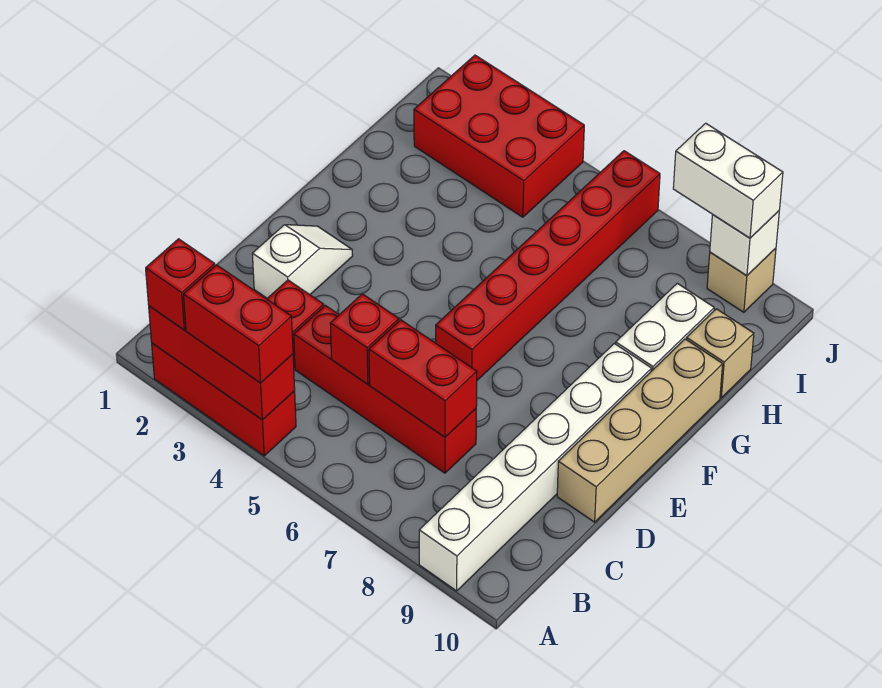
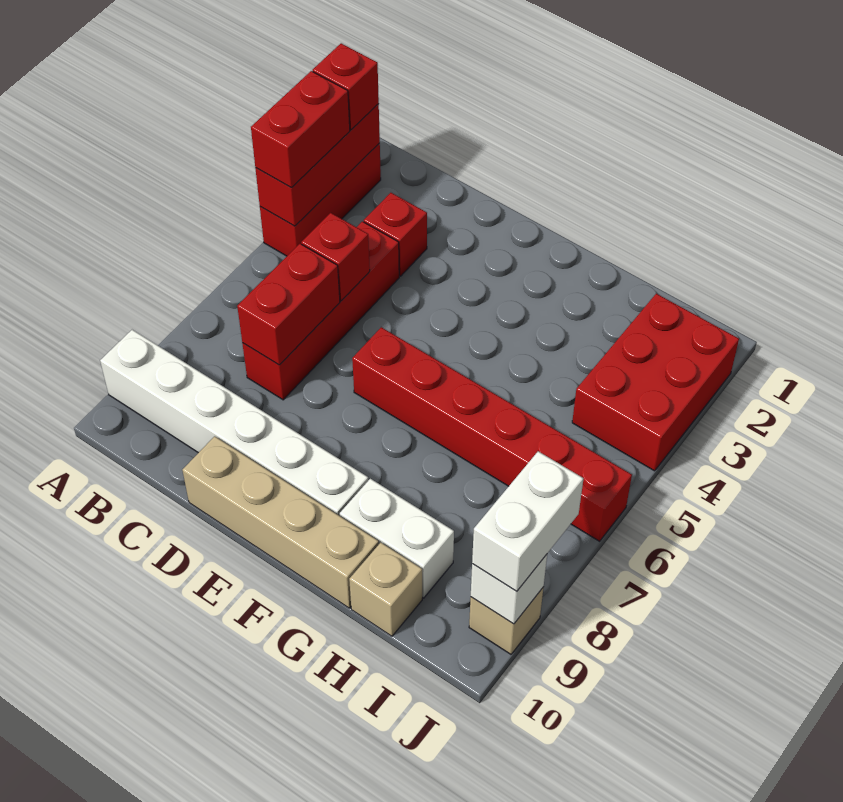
white slope D2:E2 level 1 top D -> none

